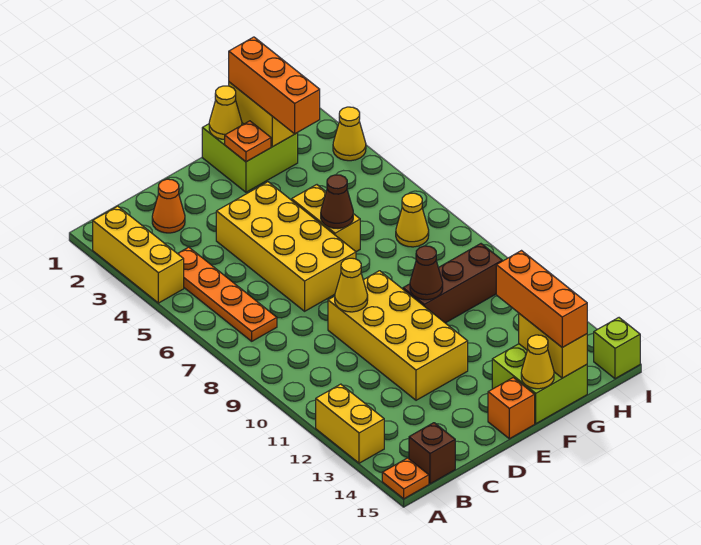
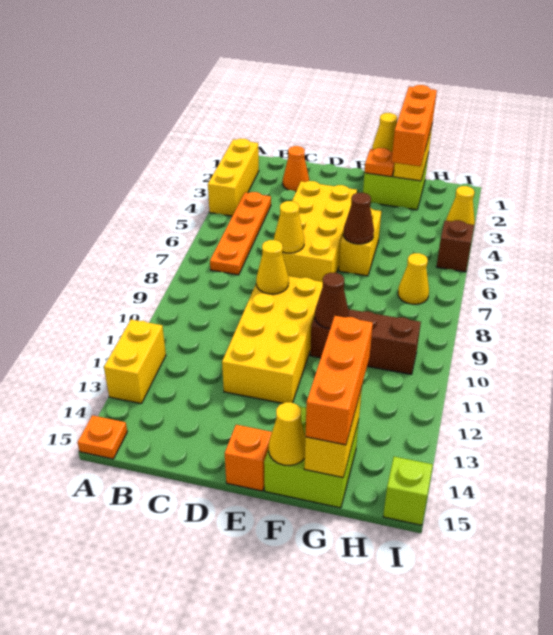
brown brick B15 level 1 -> brown brick I5 level 1
none -> yellow cone D7 level 2

